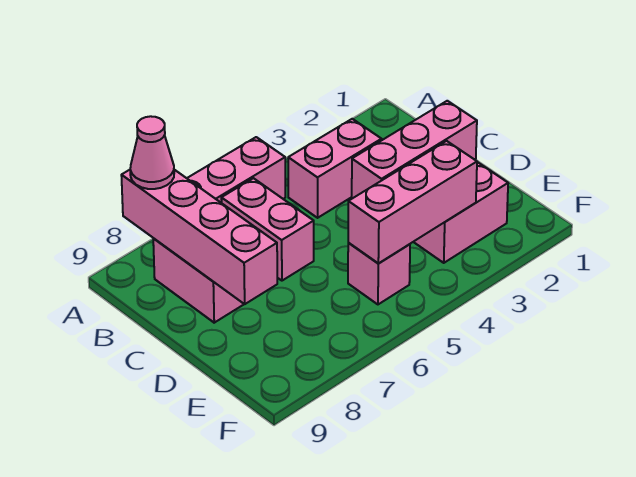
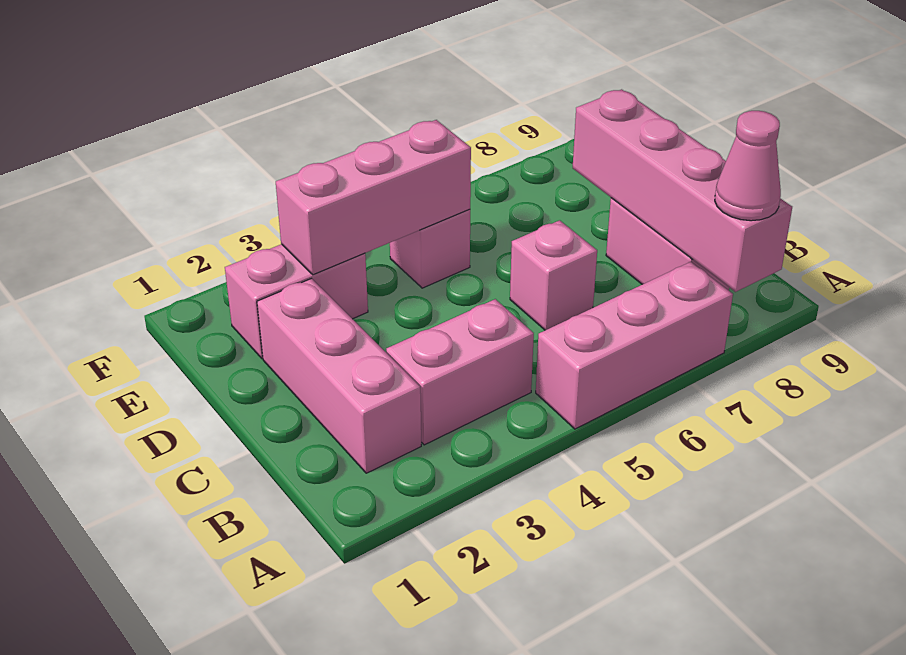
pink brick B6:C6 level 1 -> pink brick C6 level 1
pink brick C1:C3 level 1 -> pink brick B2:D2 level 1

